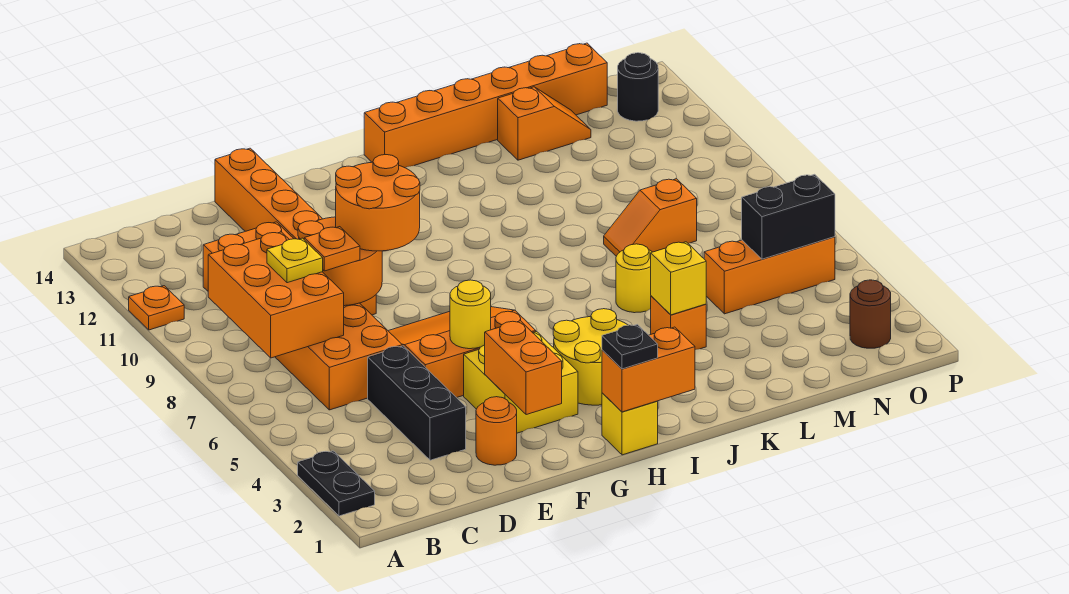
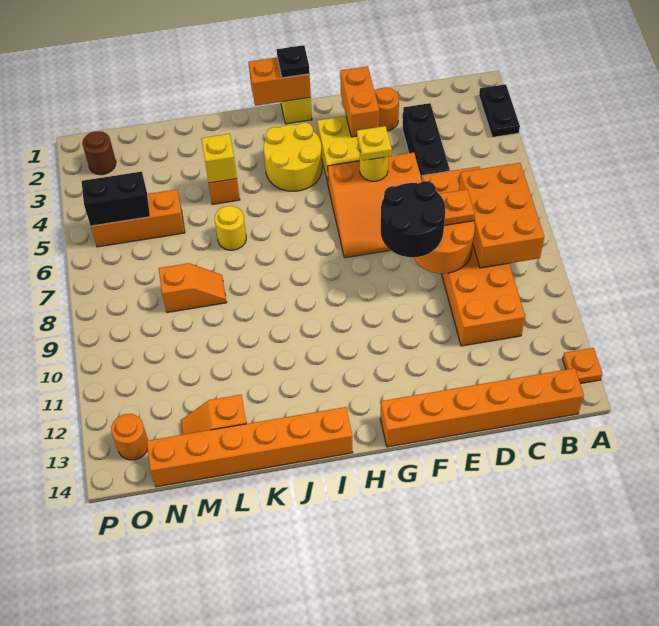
orange plate A11 level 1 -> orange plate A13 level 1
yellow plate C8 level 3 -> yellow plate F5 level 3
orange round brick E8:F9 level 3 -> black round brick E8:F9 level 3
orange brick E9:E14 level 1 -> orange brick B14:G14 level 1
black round brick O13 level 1 -> orange round brick O13 level 1

